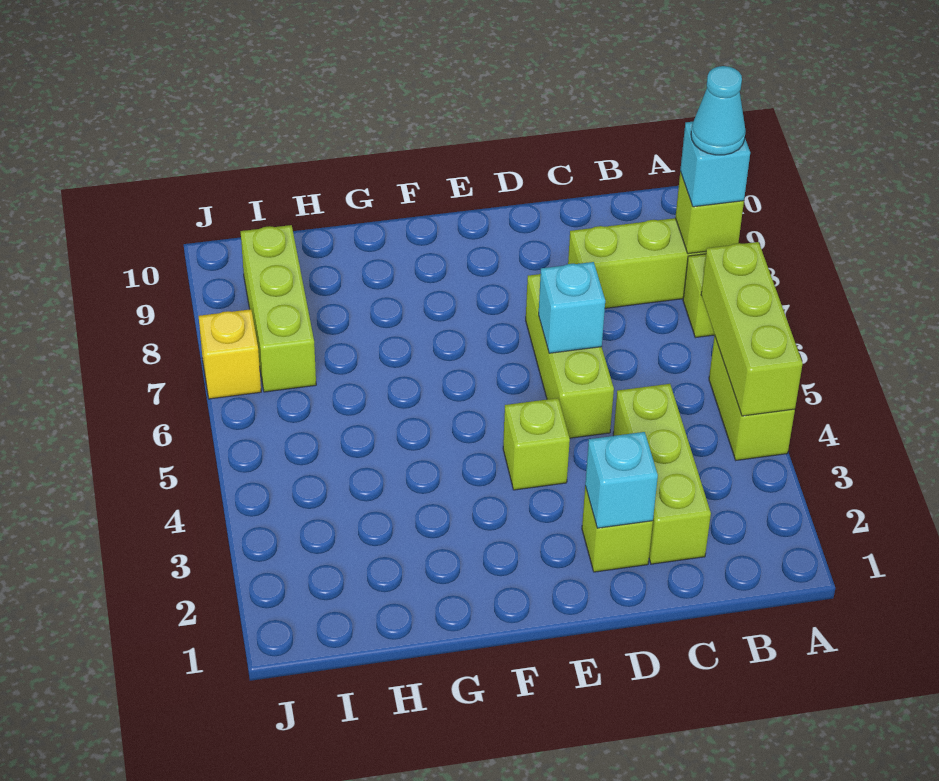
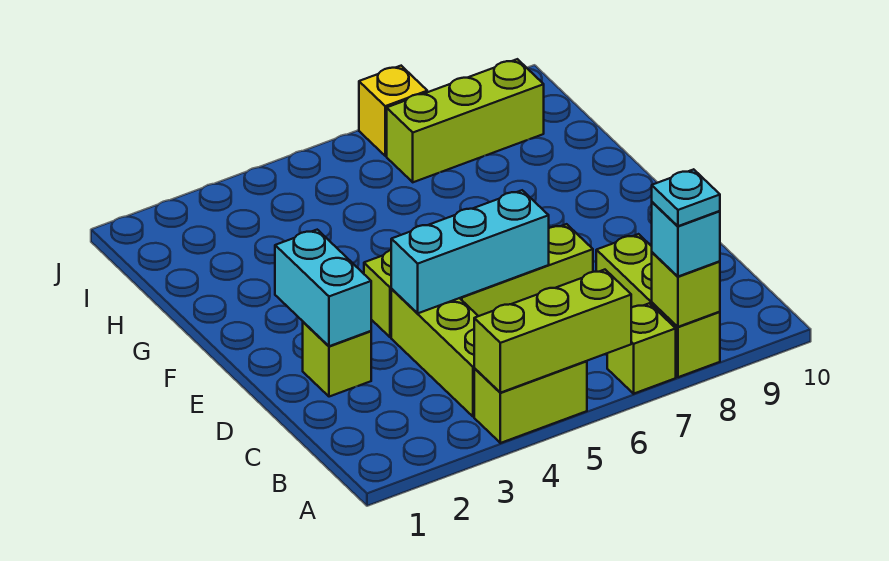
cyan cone A8 level 4 -> cyan plate A8 level 4
lime brick C2:C4 level 1 -> lime brick B4:D4 level 1
cyan brick D2 level 2 -> cyan brick D2:E2 level 2
cyan brick D6 level 2 -> cyan brick D4:D6 level 2

